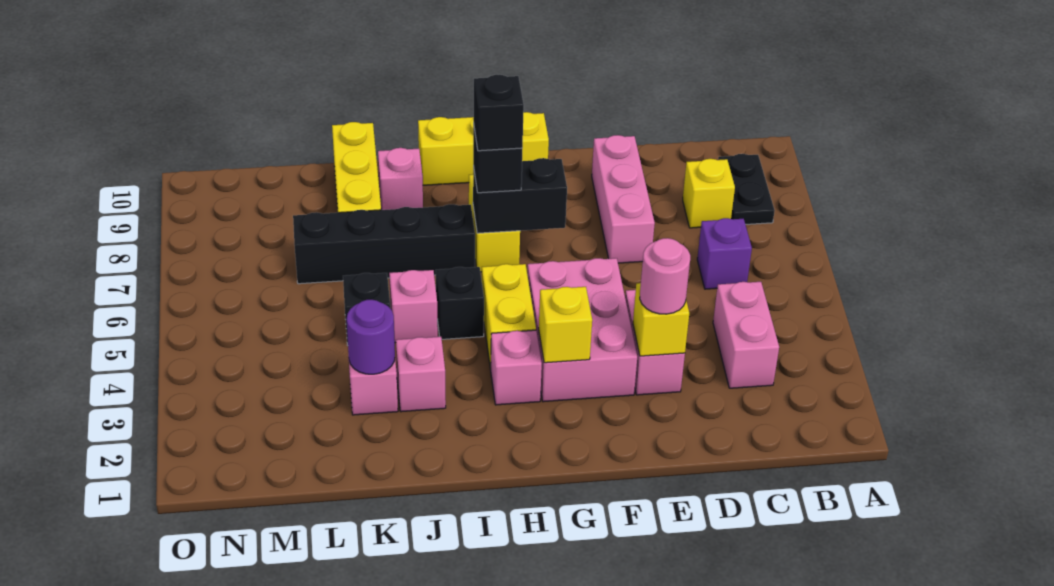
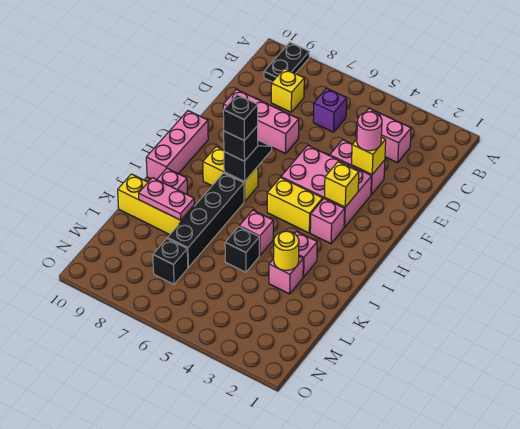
black plate B8:B9 level 1 -> black plate A9:B9 level 1
black brick G7:H7 level 2 -> black slope G7:H7 level 2 top H
yellow brick G10:I10 level 1 -> pink brick G10:I10 level 1
black brick I5 level 1 -> black brick M7 level 1
purple round brick K3 level 2 -> yellow round brick K3 level 2
none -> pink plate K8:K9 level 2

